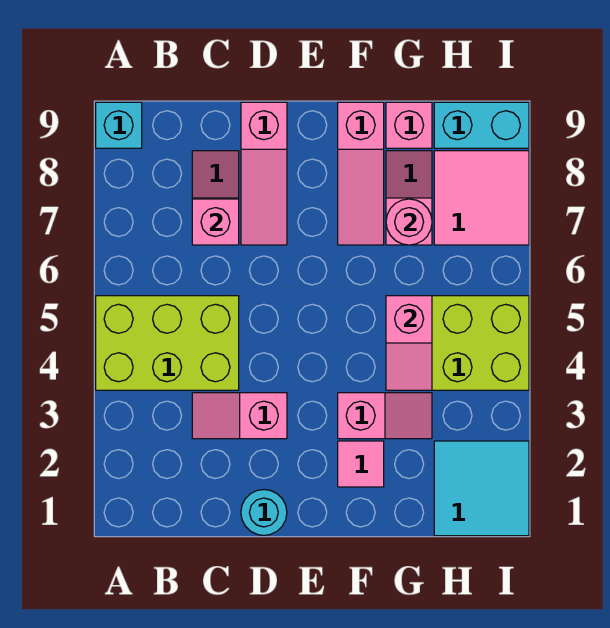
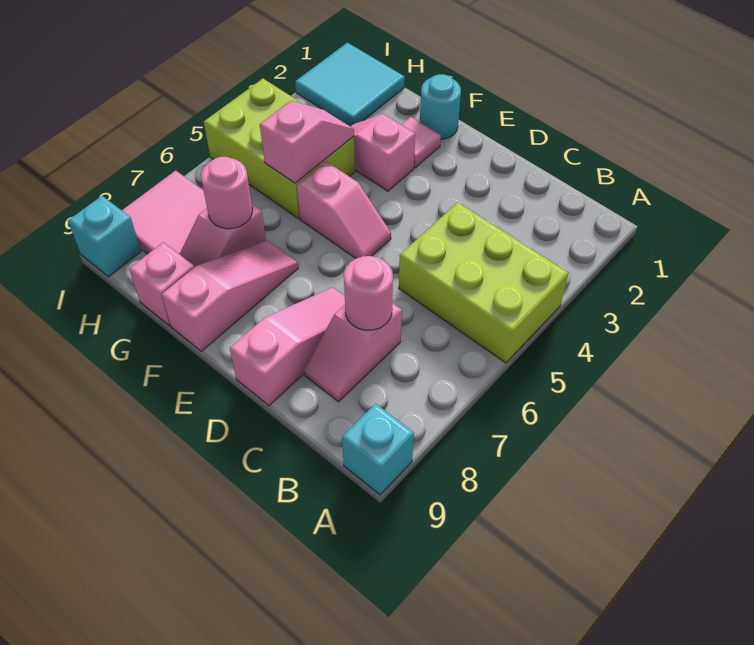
pink slope C3:D3 level 1 top D -> pink slope E5:F5 level 1 top F
pink brick C7 level 2 -> pink round brick C7 level 2
cyan round brick D1 level 1 -> cyan round brick F1 level 1
cyan brick H9:I9 level 1 -> cyan brick I9 level 1

